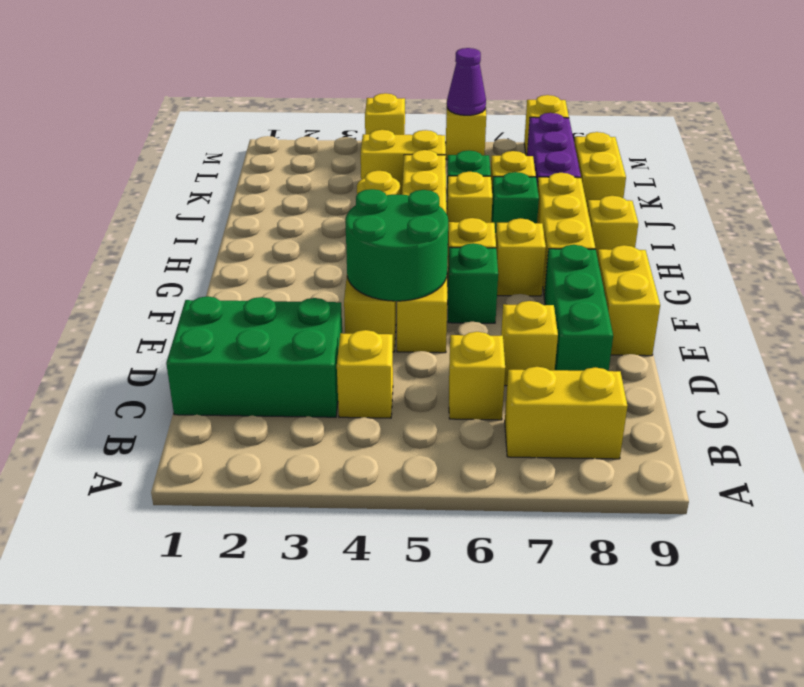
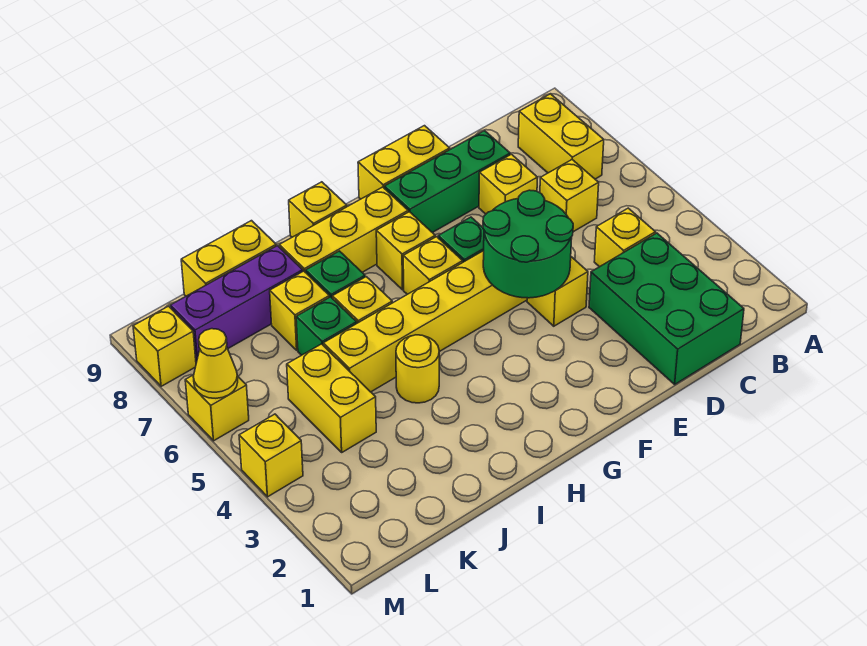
purple cone M6 level 2 -> yellow cone M6 level 2

